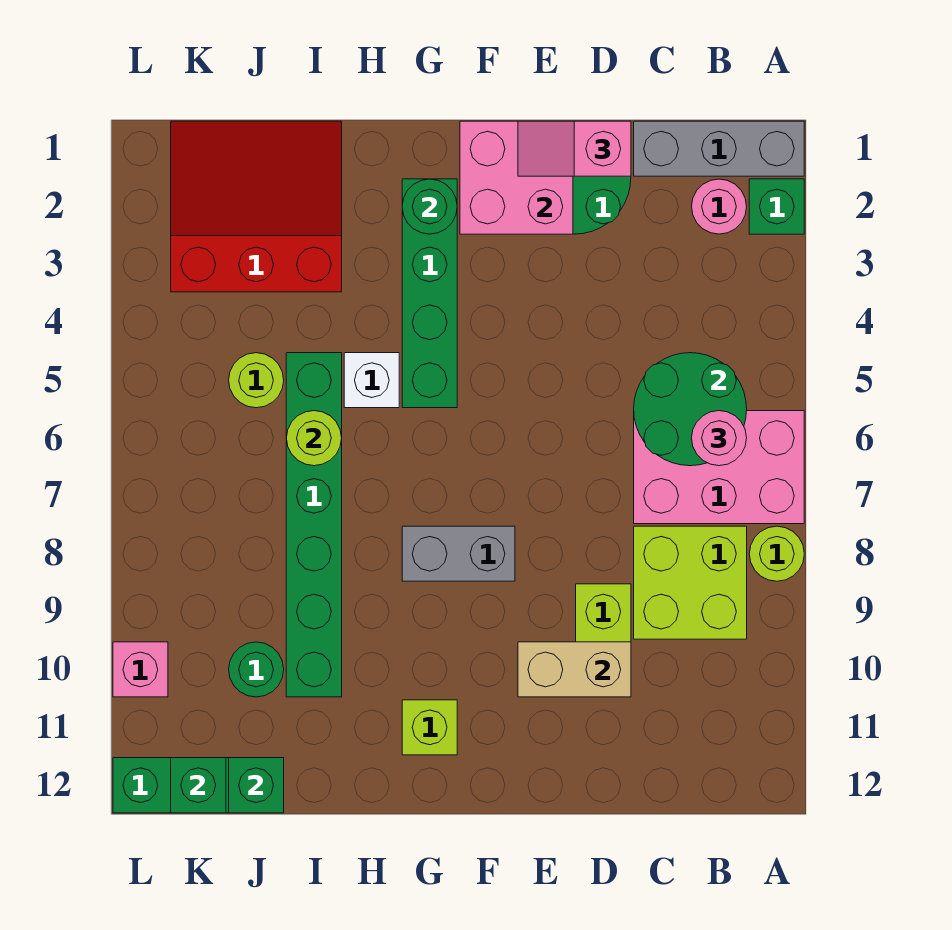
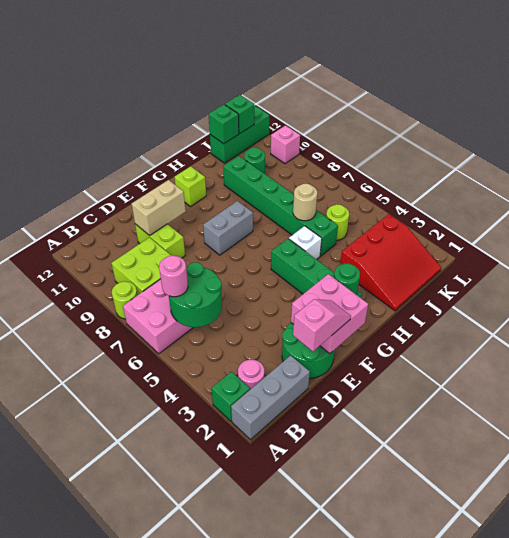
lime round brick I6 level 2 -> tan round brick I6 level 2

